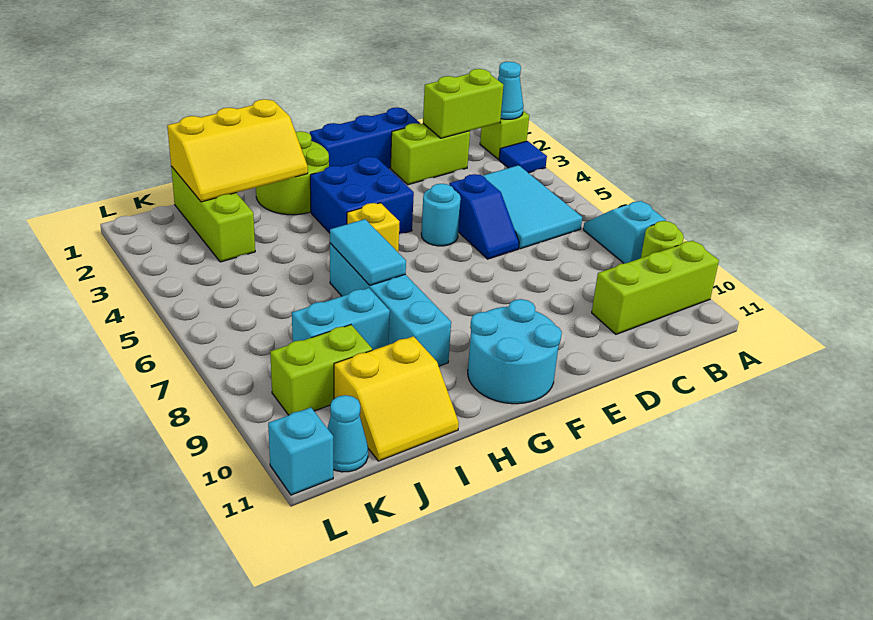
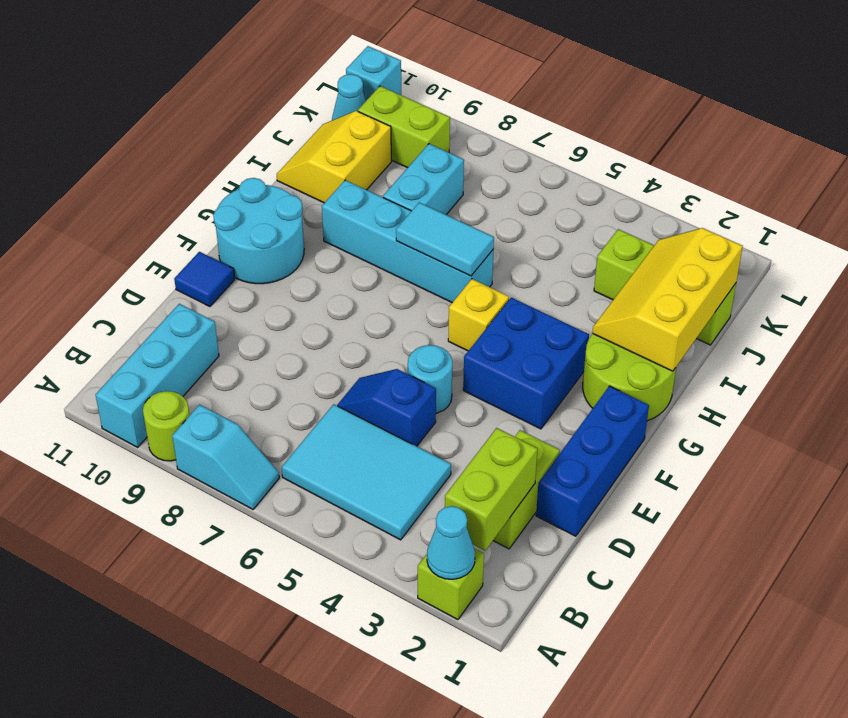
blue tile A3 level 1 -> blue tile E11 level 1
lime brick A10:C10 level 1 -> cyan brick A10:C10 level 1
lime brick J9:K9 level 1 -> lime brick K9:K10 level 1

